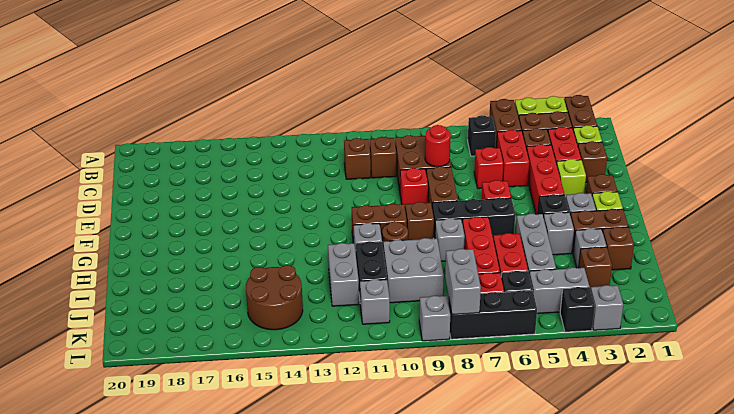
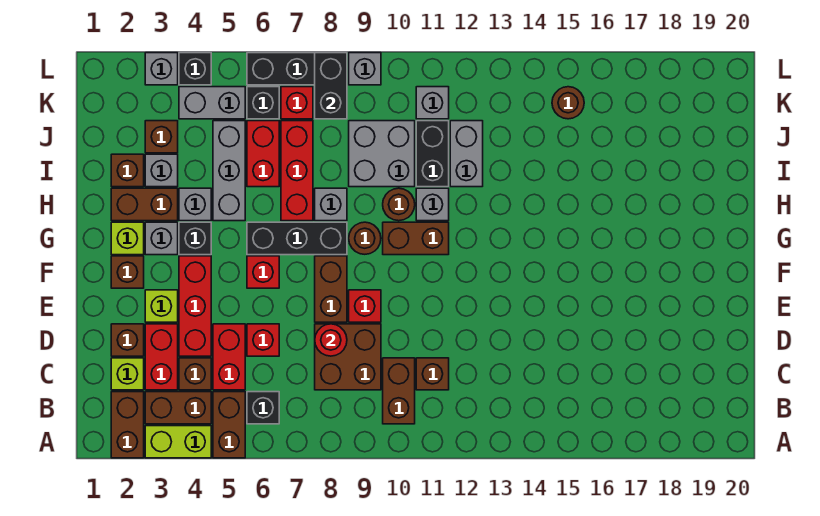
brown brick C10 level 1 -> brown brick B10:C10 level 1
brown brick G9 level 1 -> brown round brick G9 level 1
brown round brick J14:K15 level 1 -> brown round brick K15 level 1
grey brick K8:L8 level 2 -> black brick K8:L8 level 2

